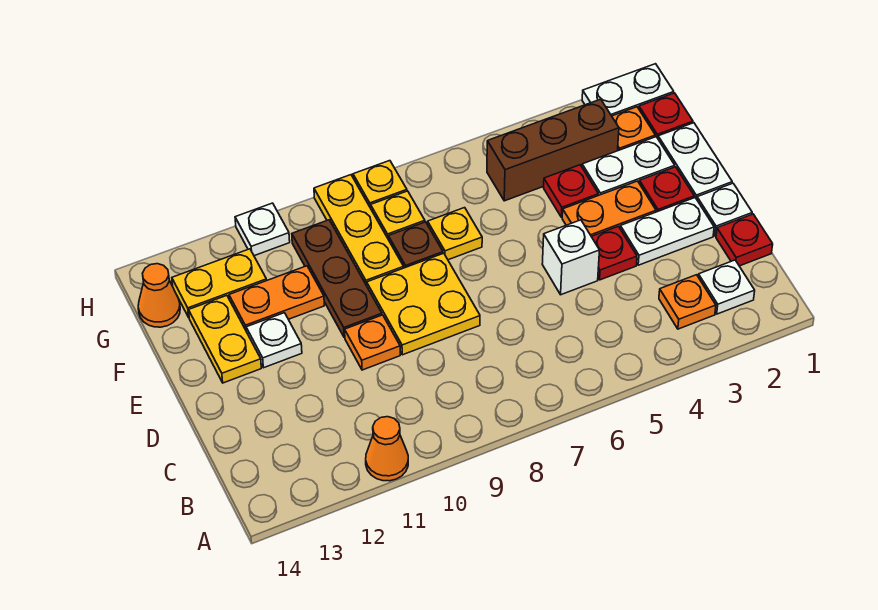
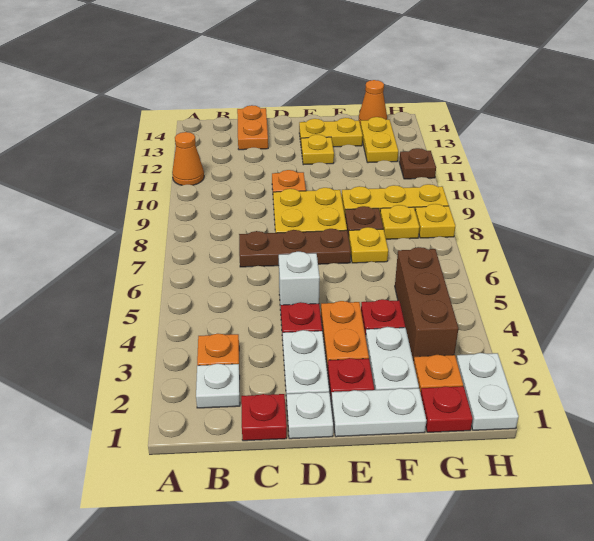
brown plate E10:G10 level 1 -> brown plate C7:E7 level 1
white plate E12 level 1 -> yellow plate E12 level 1
orange plate F11:F12 level 1 -> orange plate C13:C14 level 1
white plate H11 level 1 -> brown plate H11 level 1

